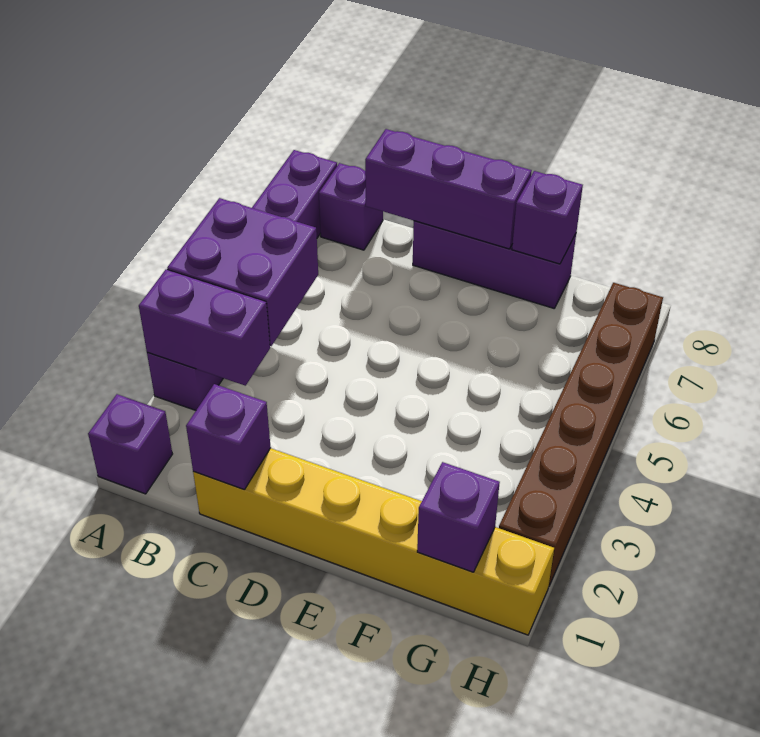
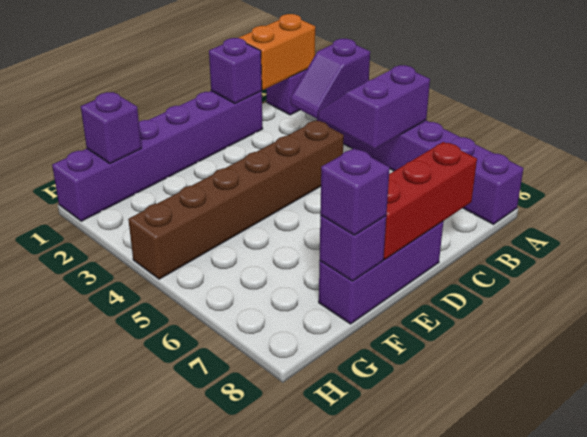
none -> orange brick A1:B1 level 2
purple brick A3:B3 level 2 -> purple slope A3:B3 level 2 top A
purple brick A4:B5 level 2 -> purple slope A4:B5 level 2 top 5
purple brick B8 level 1 -> purple brick F8 level 3
yellow brick C1:H1 level 1 -> purple brick C1:H1 level 1
purple brick C8:E8 level 2 -> red brick C8:E8 level 2
brown brick H2:H7 level 1 -> brown brick C4:H4 level 1

